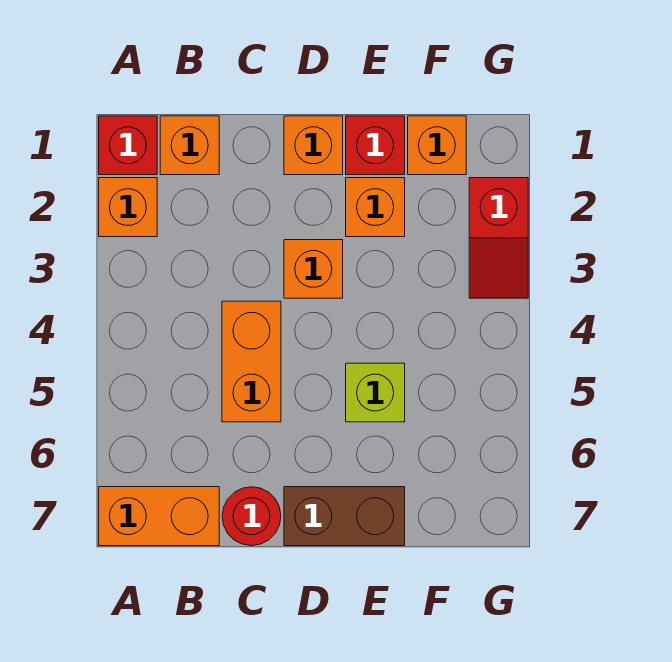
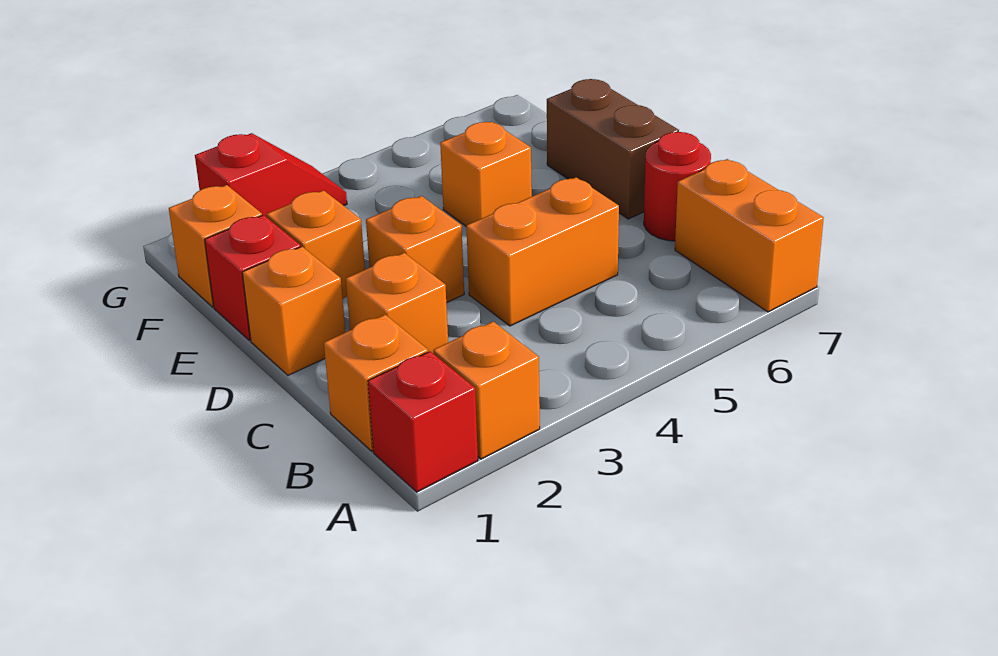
none -> orange brick C2 level 1
lime brick E5 level 1 -> orange brick E5 level 1

